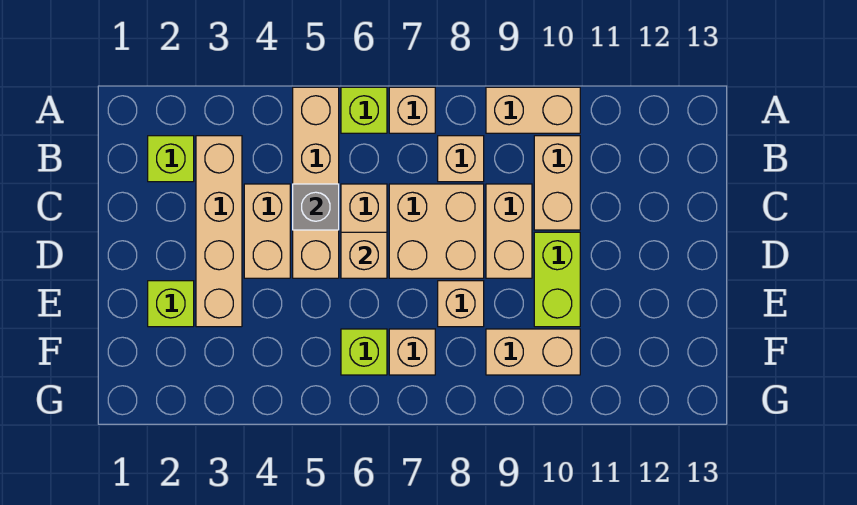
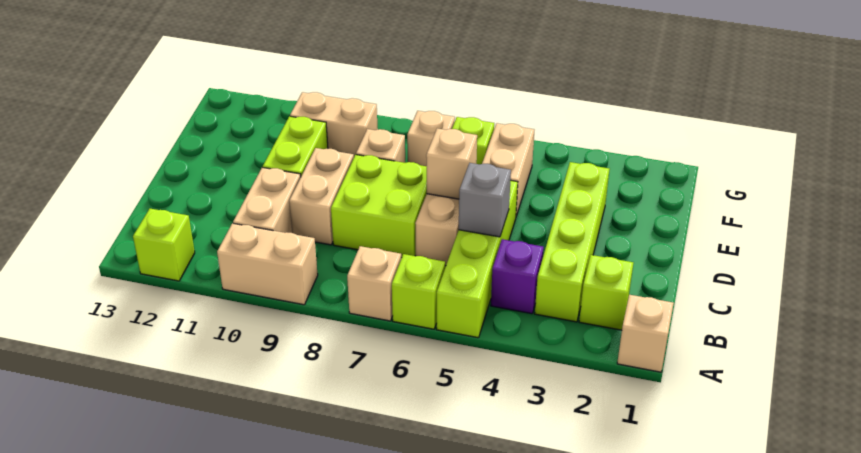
tan brick A5:D5 level 1 -> lime brick A5:D5 level 1
tan brick B3:E3 level 1 -> lime brick B3:E3 level 1
none -> purple brick B4 level 1
tan brick B8 level 1 -> tan brick A1 level 1
tan brick C4:D4 level 1 -> tan brick E5:F5 level 1
tan brick C7:D8 level 1 -> lime brick C7:D8 level 1
lime brick E2 level 1 -> lime brick A12 level 1

